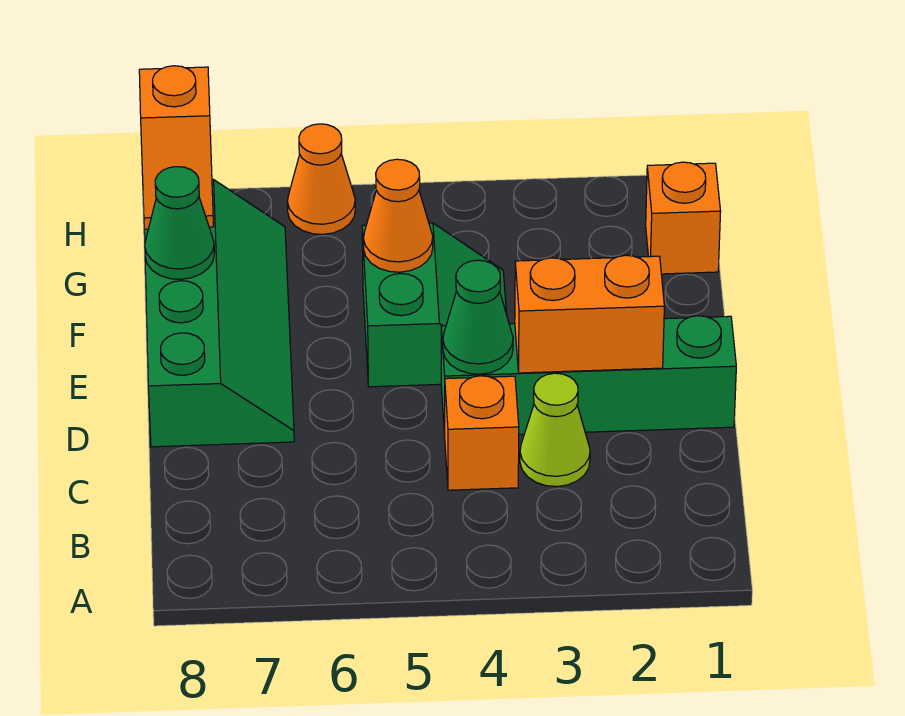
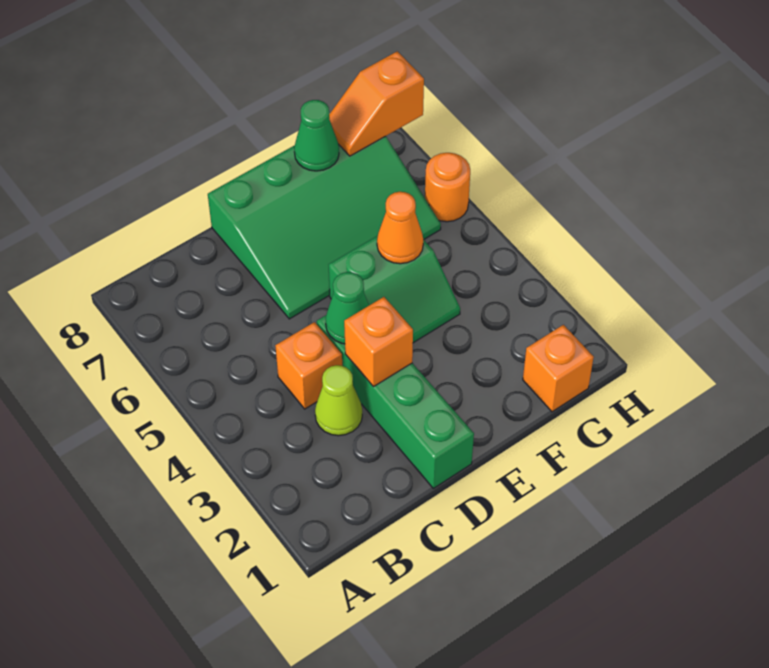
orange brick D2:D3 level 2 -> orange brick D3 level 2
green slope D7:G8 level 1 top 8 -> green slope D6:G8 level 1 top 8
orange cone H6 level 1 -> orange round brick H6 level 1

